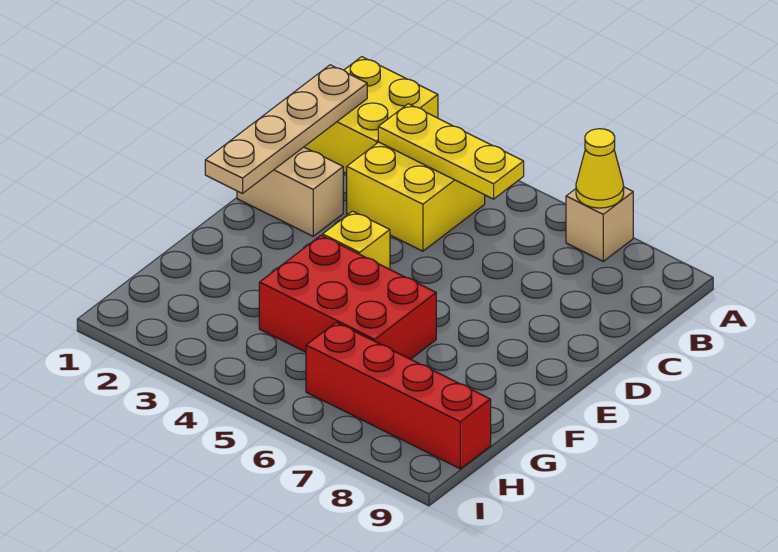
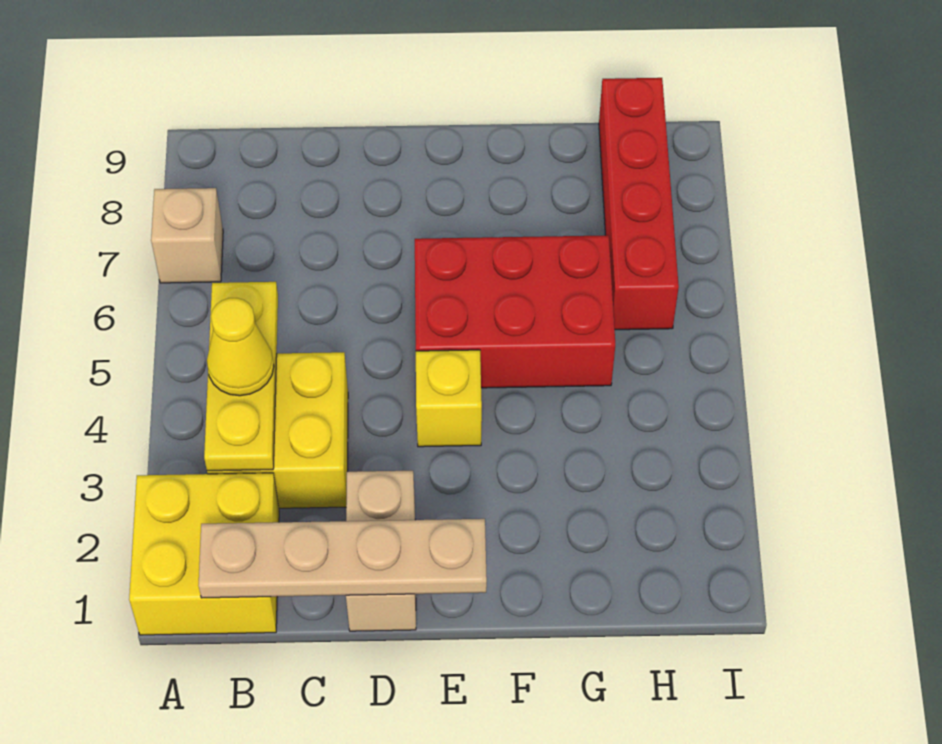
yellow cone A7 level 2 -> yellow cone B4 level 3
red brick F4:G6 level 1 -> red brick E5:G6 level 1

